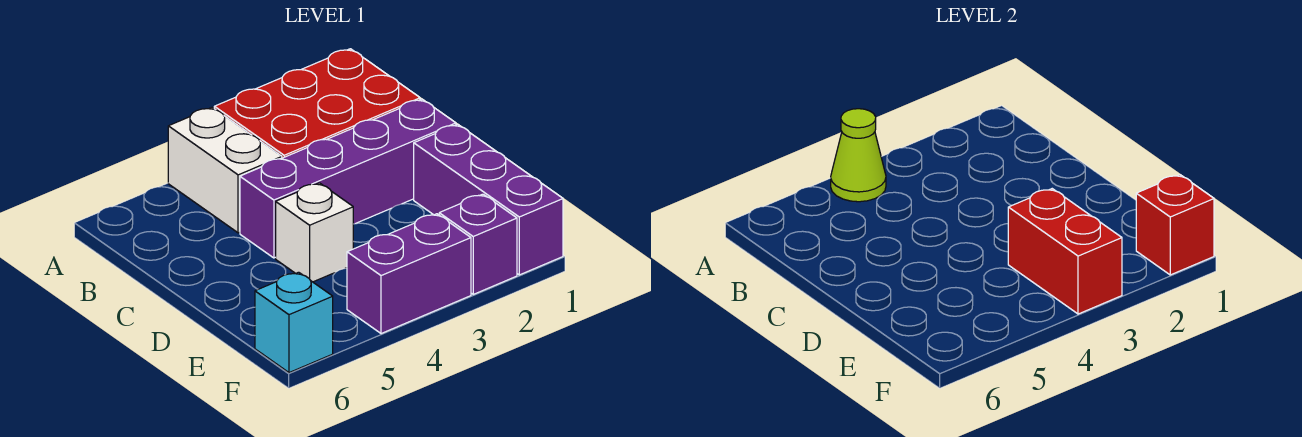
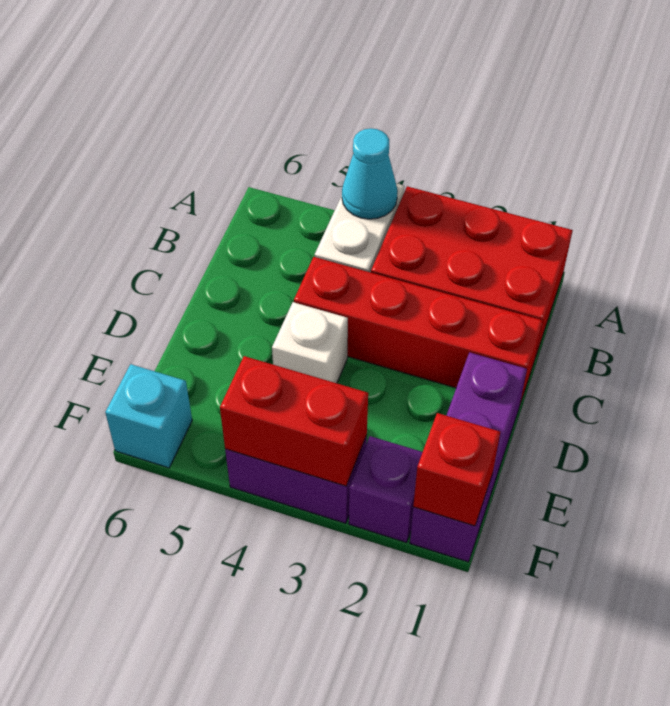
lime cone A4 level 2 -> cyan cone A4 level 2
purple brick C1:C4 level 1 -> red brick C1:C4 level 1
red brick E3:F3 level 2 -> red brick F3:F4 level 2

